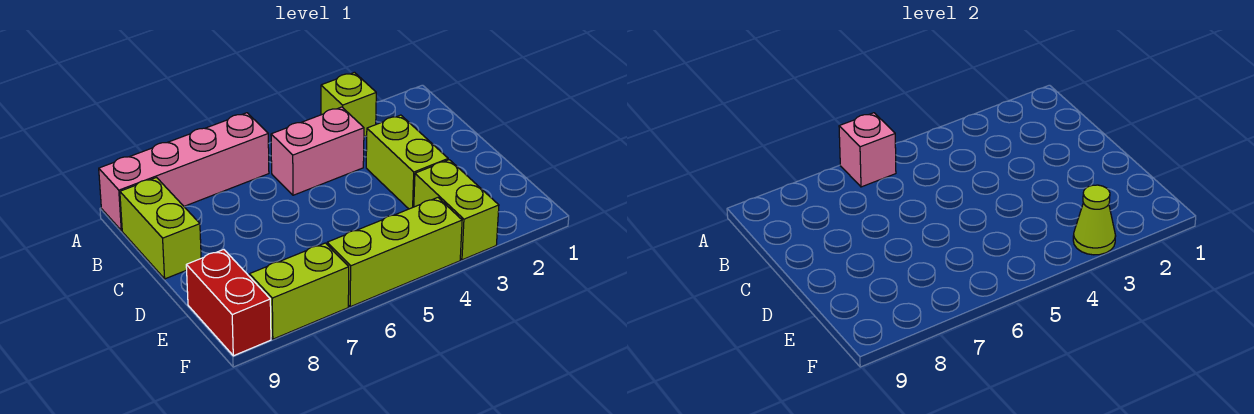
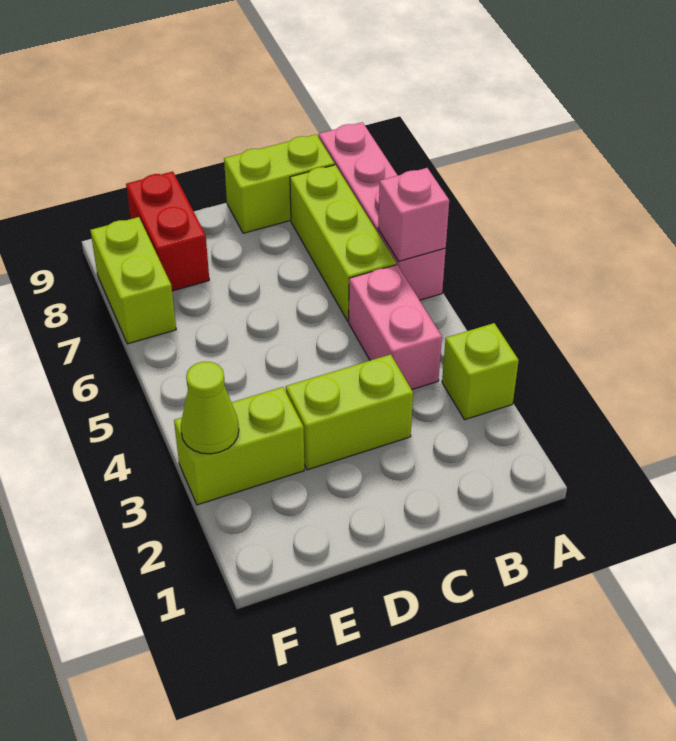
red brick E9:F9 level 1 -> red brick E8:E9 level 1
lime brick F4:F6 level 1 -> lime brick B6:B8 level 1

